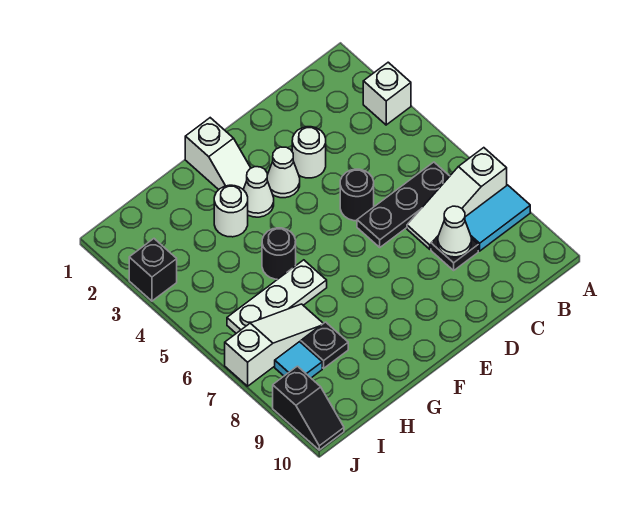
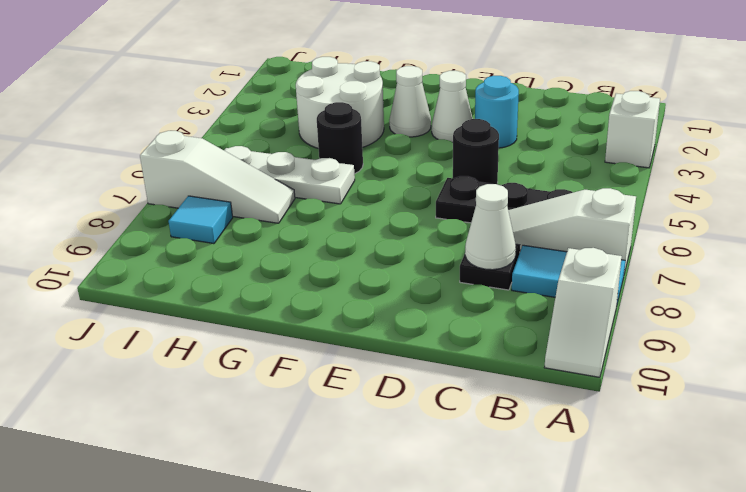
white round brick D3 level 1 -> cyan round brick D3 level 1
white slope F1:F2 level 1 top 1 -> white slope A9:A10 level 1 top 9
white round brick G3 level 1 -> white round brick G3:H4 level 1
black plate H8 level 1 -> none
black brick J3 level 1 -> none
black slope J9:J10 level 1 top 9 -> none

